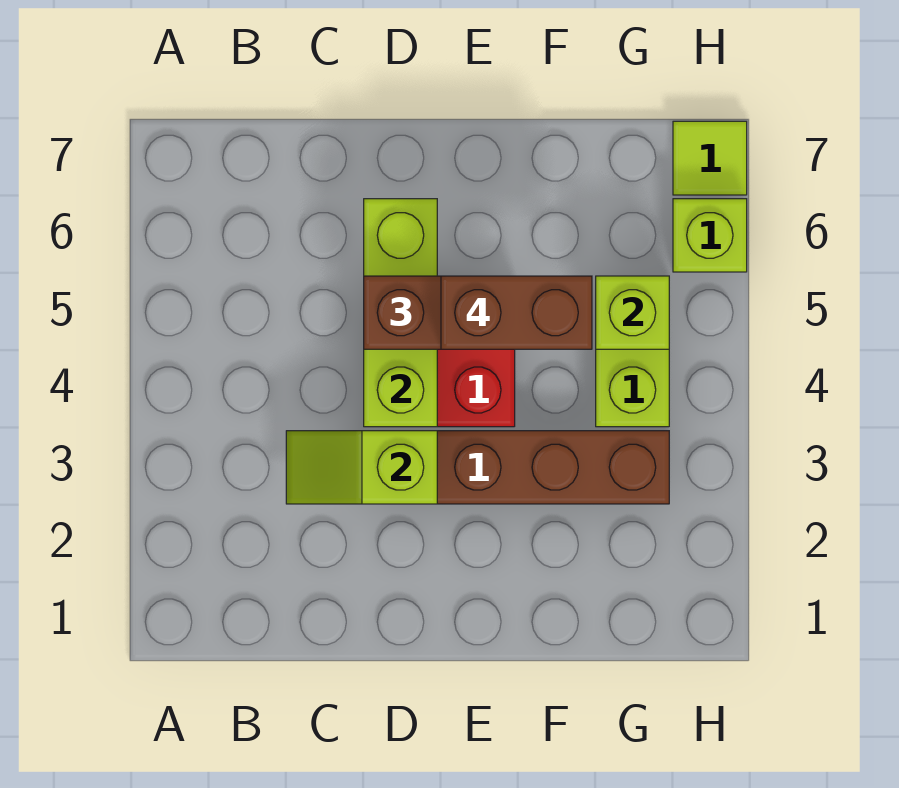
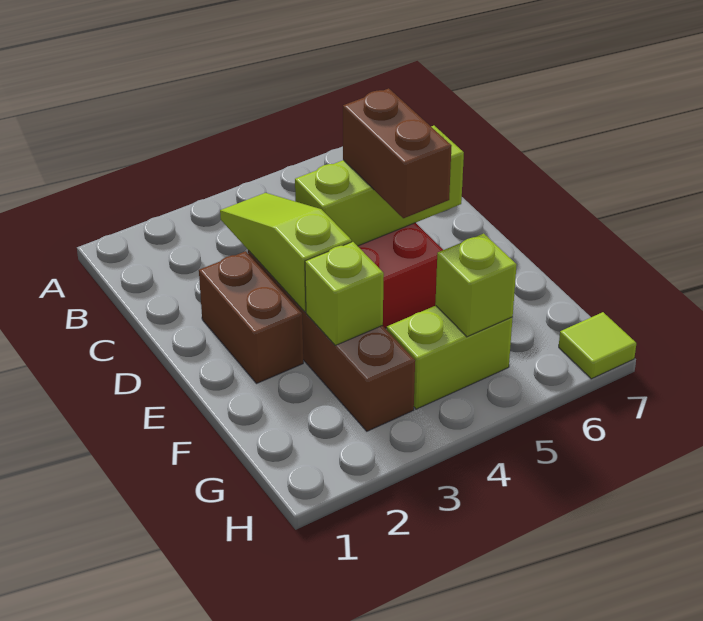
lime slope C3:D3 level 2 top D -> lime slope C3:E3 level 2 top E
brown brick E5:F5 level 4 -> brown brick D2:E2 level 1
lime brick H6 level 1 -> lime brick F3 level 2

